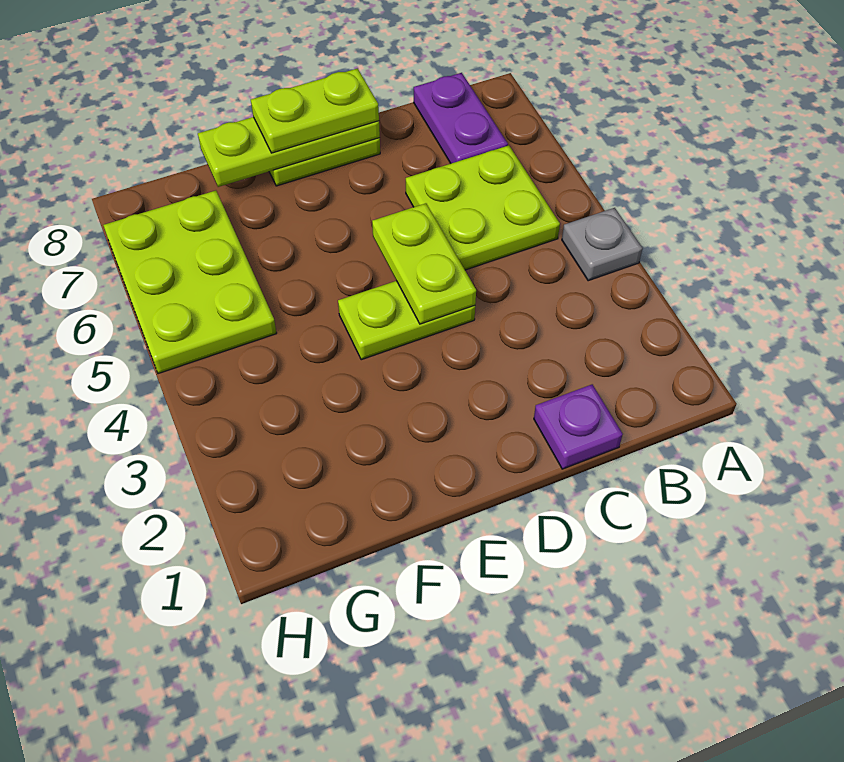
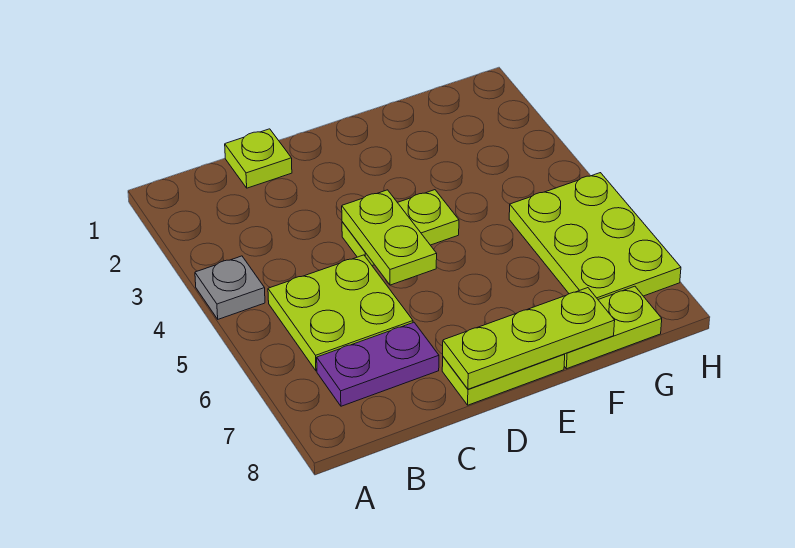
purple plate B7:B8 level 1 -> purple plate B7:C7 level 1
purple plate C1 level 1 -> lime plate C1 level 1
lime plate D8:E8 level 3 -> lime plate F8:G8 level 1

